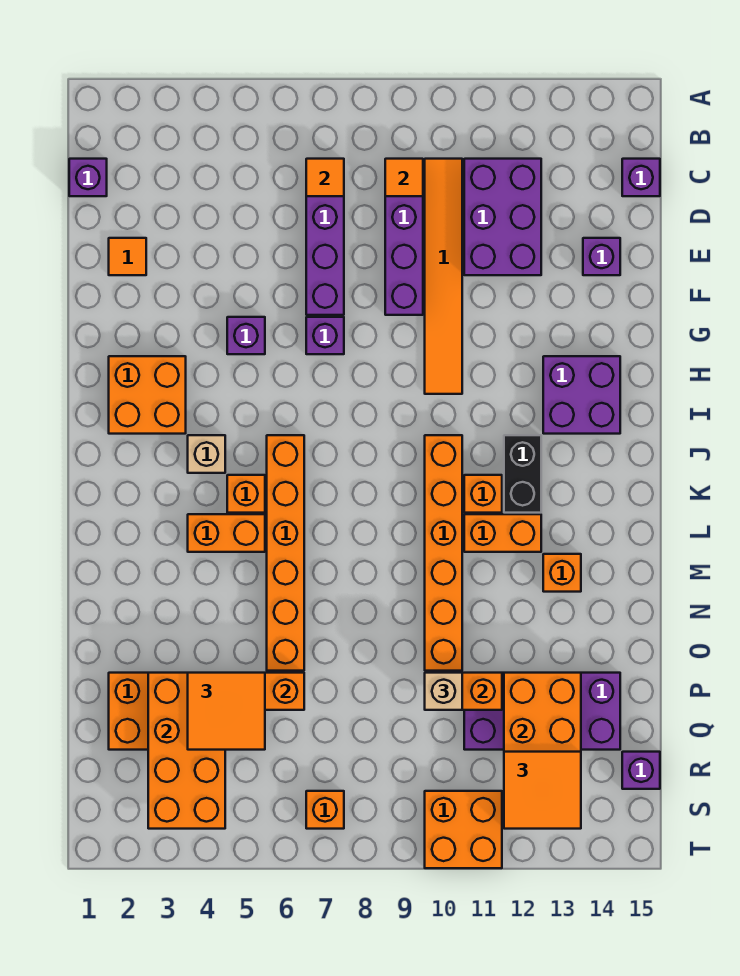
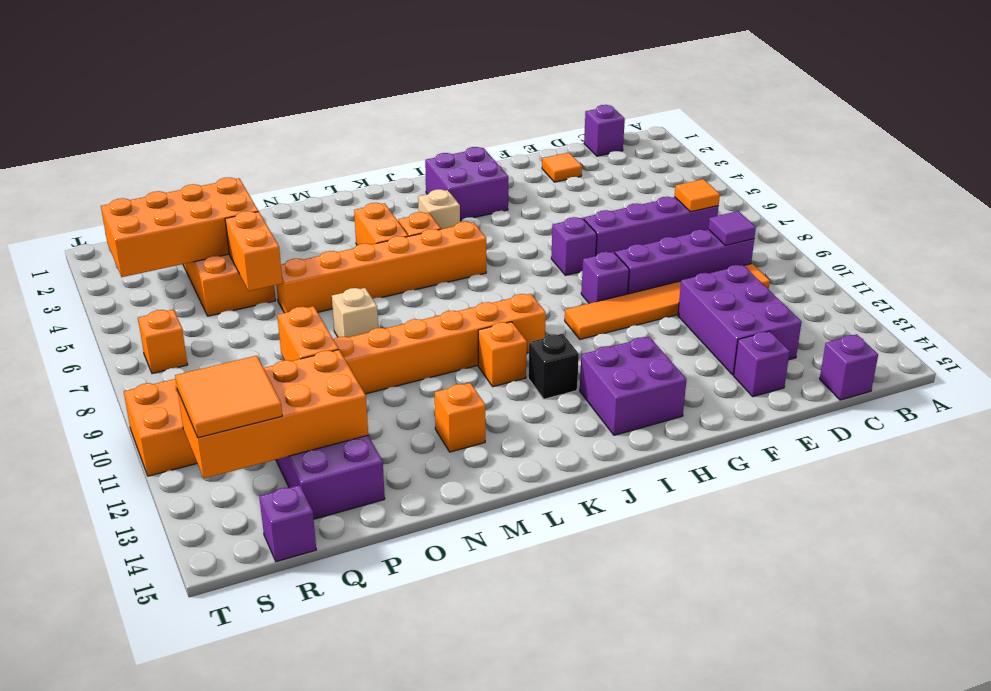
orange tile C9 level 2 -> purple tile C9 level 2
purple brick C11:E12 level 1 -> purple brick D11:E13 level 1
purple brick G5 level 1 -> purple brick G9 level 1
orange brick H2:I3 level 1 -> purple brick H2:I3 level 1
black brick J12:K12 level 1 -> black brick J12 level 1
orange brick L11:L12 level 1 -> none
orange tile P4:Q5 level 3 -> none
tan brick P10 level 3 -> tan brick N8 level 1

